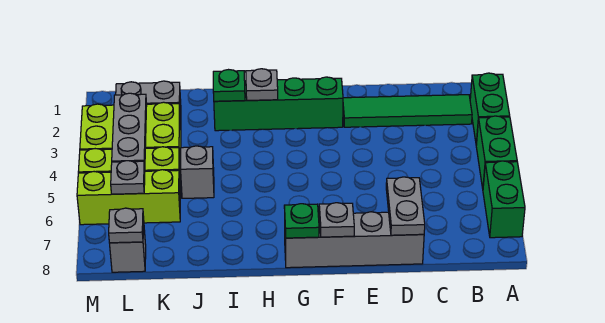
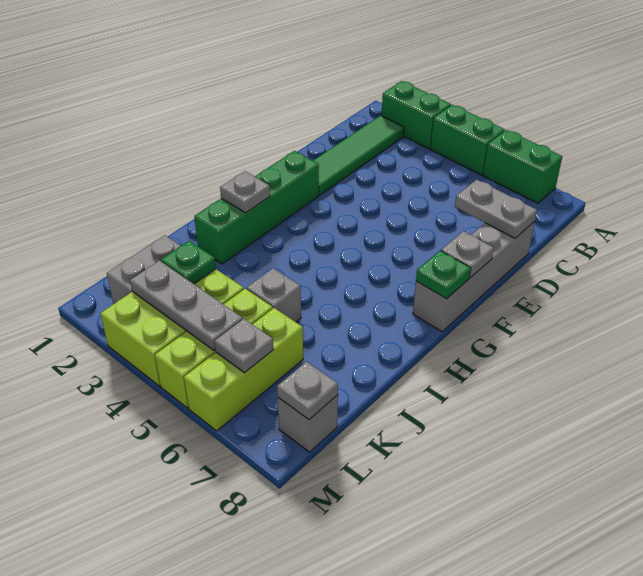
green plate I2 level 2 -> green plate K3 level 2

